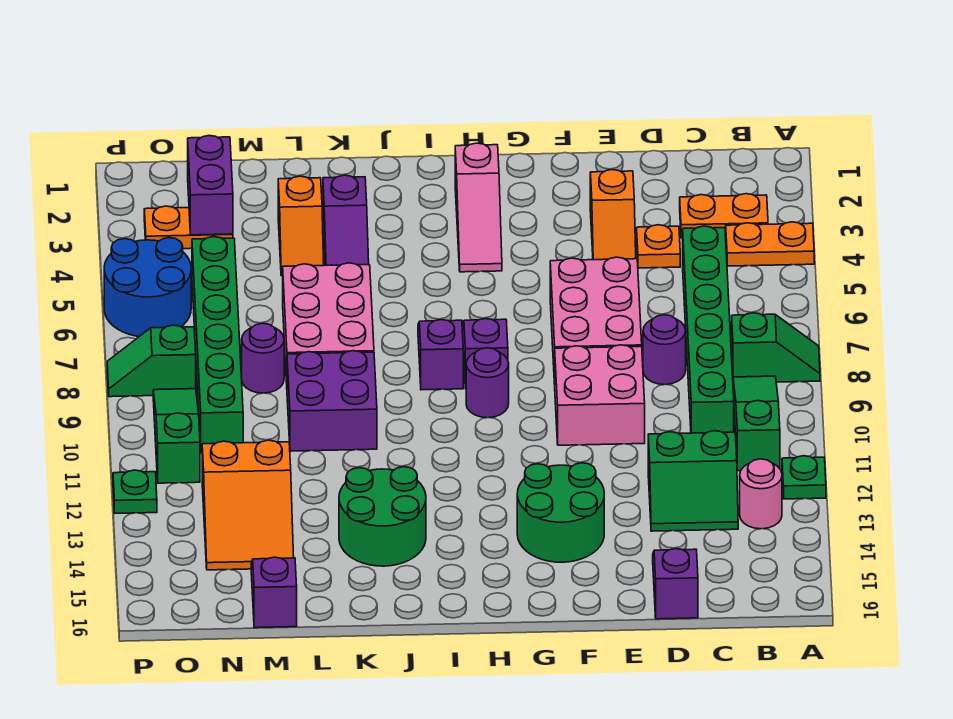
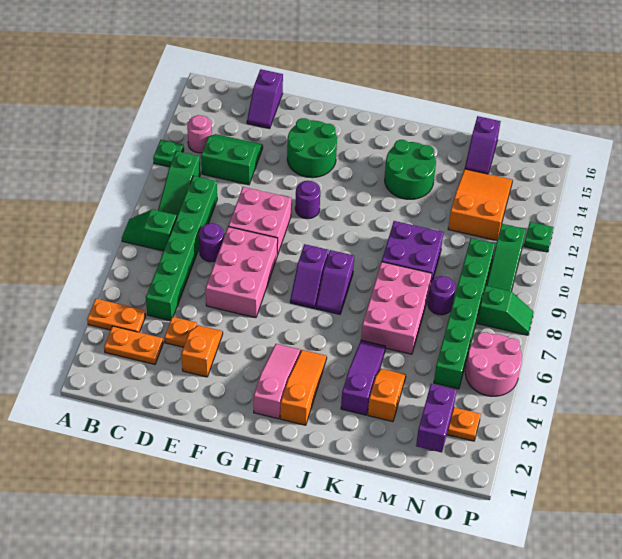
purple round brick H9 level 1 -> purple round brick G11 level 1
none -> orange slope I2:I4 level 1 top 2
blue round brick O5:P6 level 1 -> pink round brick O5:P6 level 1

